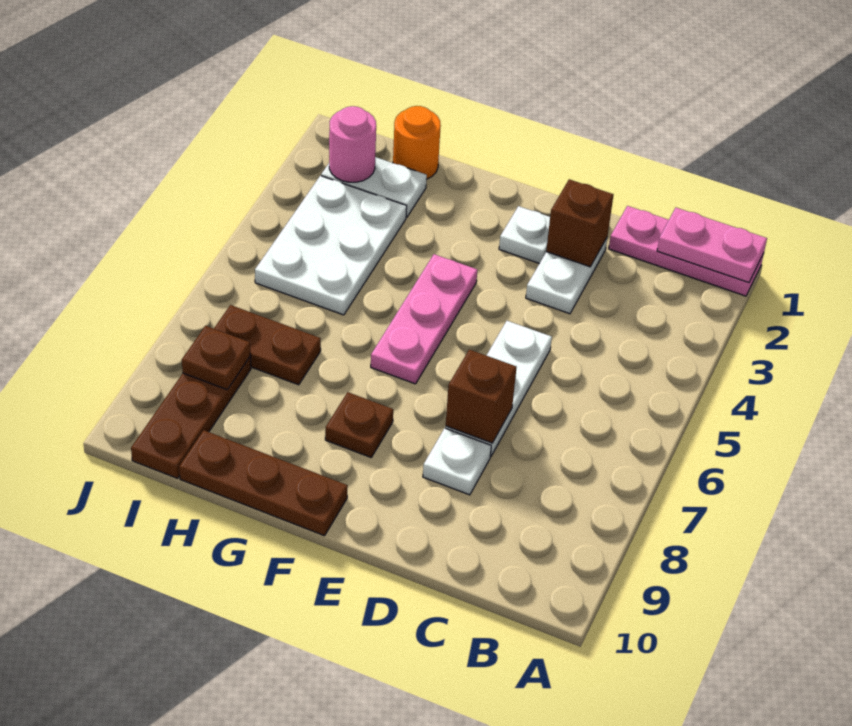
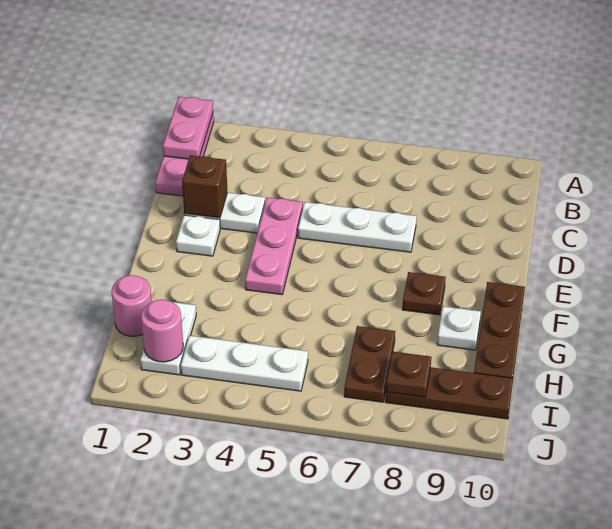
brown brick D7 level 2 -> none
white plate D8 level 1 -> white plate G9 level 1
pink plate F4:F6 level 1 -> pink plate D4:F4 level 1
orange round brick H1 level 1 -> pink round brick H1 level 1
white plate H3:I5 level 1 -> white plate I3:I5 level 1

